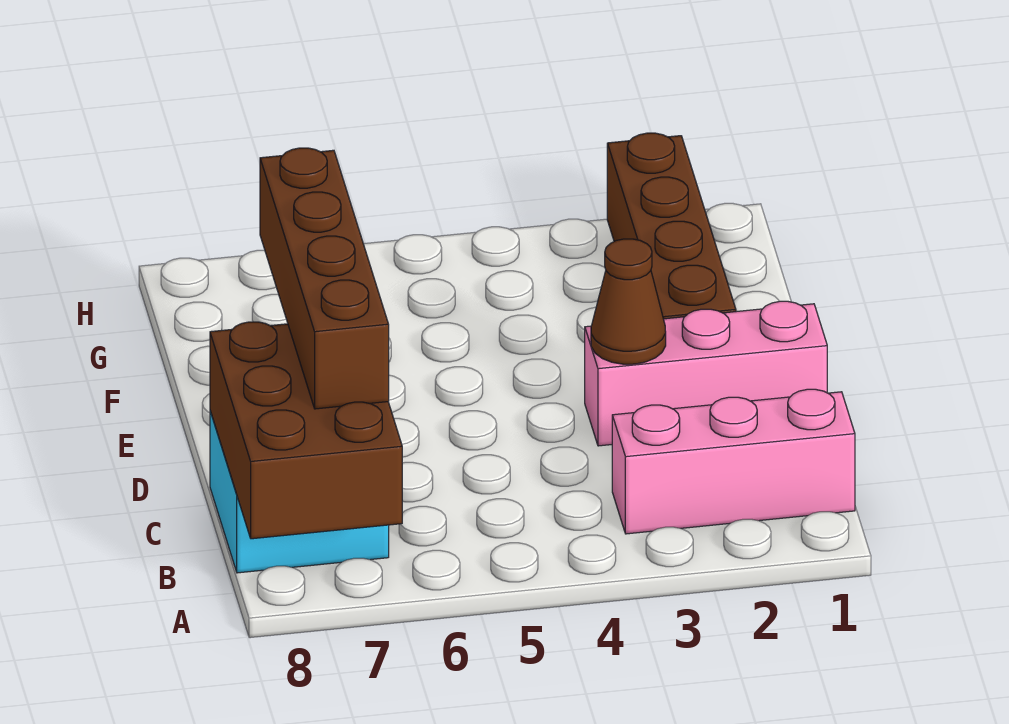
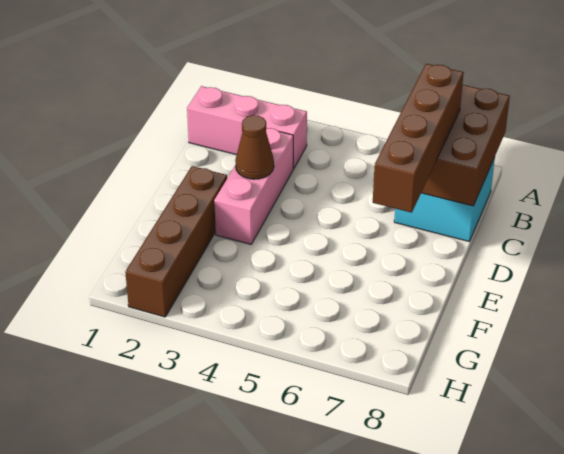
pink brick D1:D3 level 1 -> pink brick C3:E3 level 1

